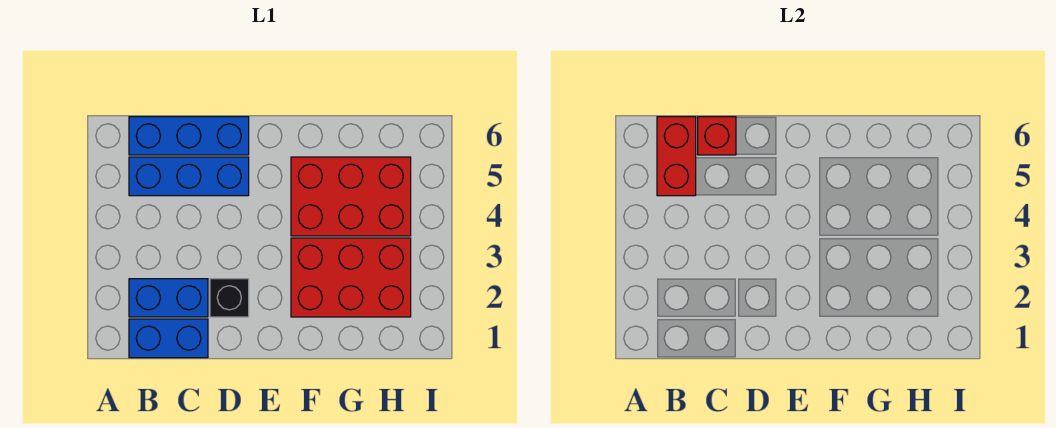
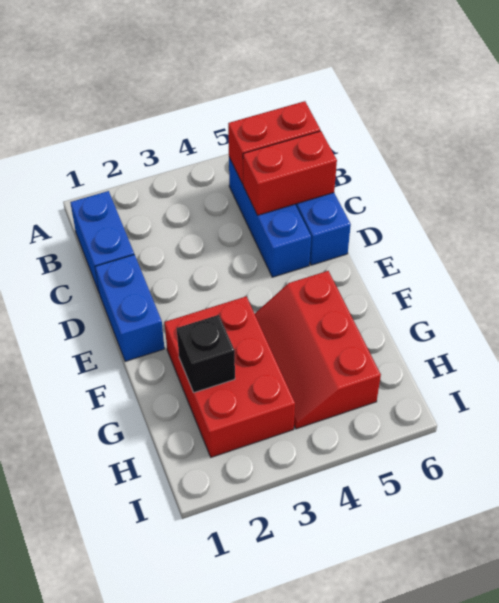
blue brick B2:C2 level 1 -> blue brick D1:E1 level 1
red brick C6 level 2 -> red brick C5:C6 level 2
black brick D2 level 1 -> black brick G2 level 2
red brick F4:H5 level 1 -> red slope F4:H5 level 1 top 5

